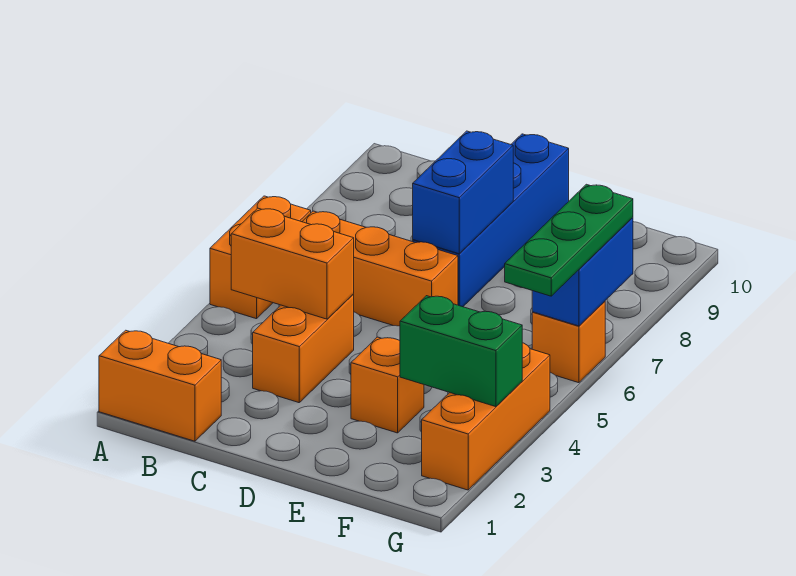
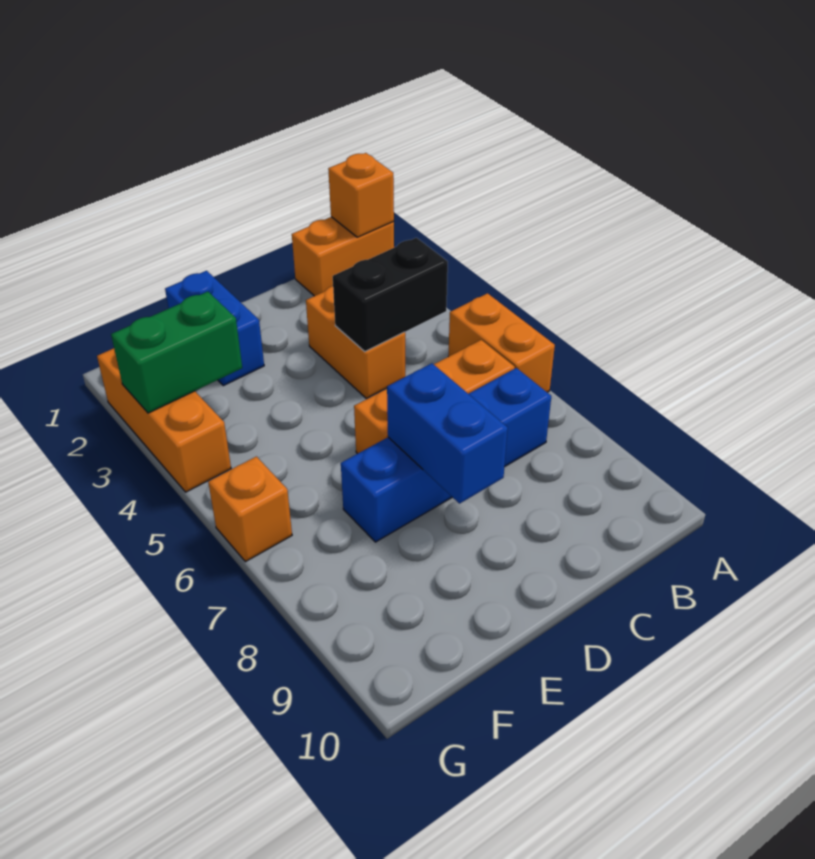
orange brick B4:C4 level 2 -> black brick B4:C4 level 2
blue brick D7:D10 level 1 -> blue brick B7:E7 level 1
orange brick E3 level 1 -> orange brick A1 level 2
green plate G5:G7 level 3 -> none
blue brick G6:G7 level 2 -> blue brick E1:E2 level 1

